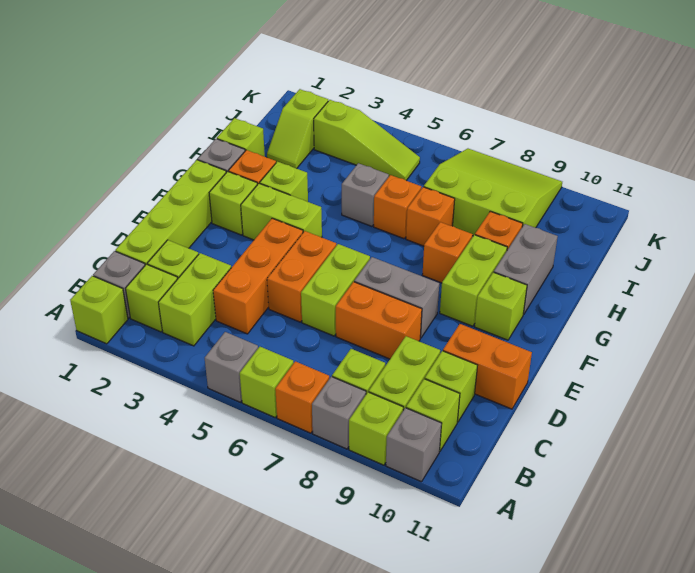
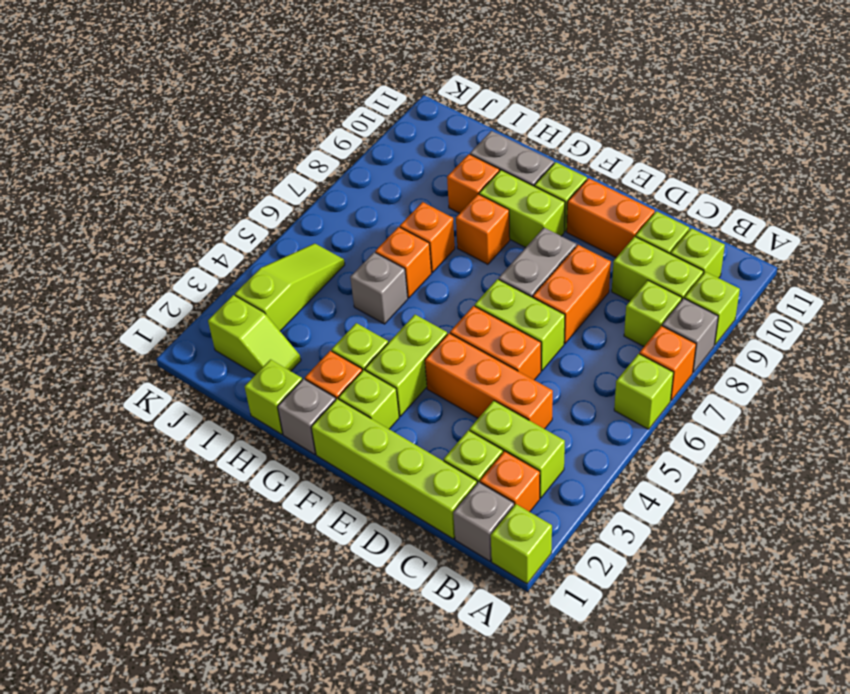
grey brick A5 level 1 -> none
grey brick A10 level 1 -> none
lime brick B2 level 1 -> orange brick B2 level 1
orange brick D10:D11 level 1 -> orange brick D10:E10 level 1
lime slope I7:K9 level 1 top I -> none

